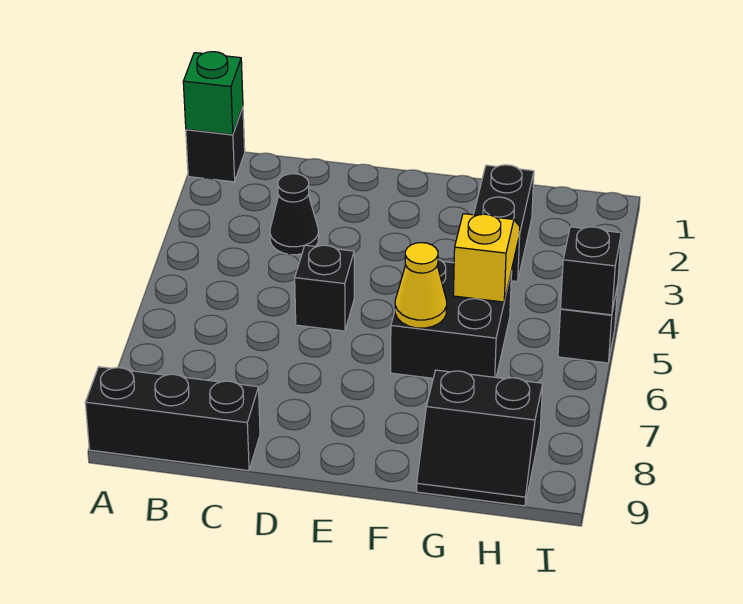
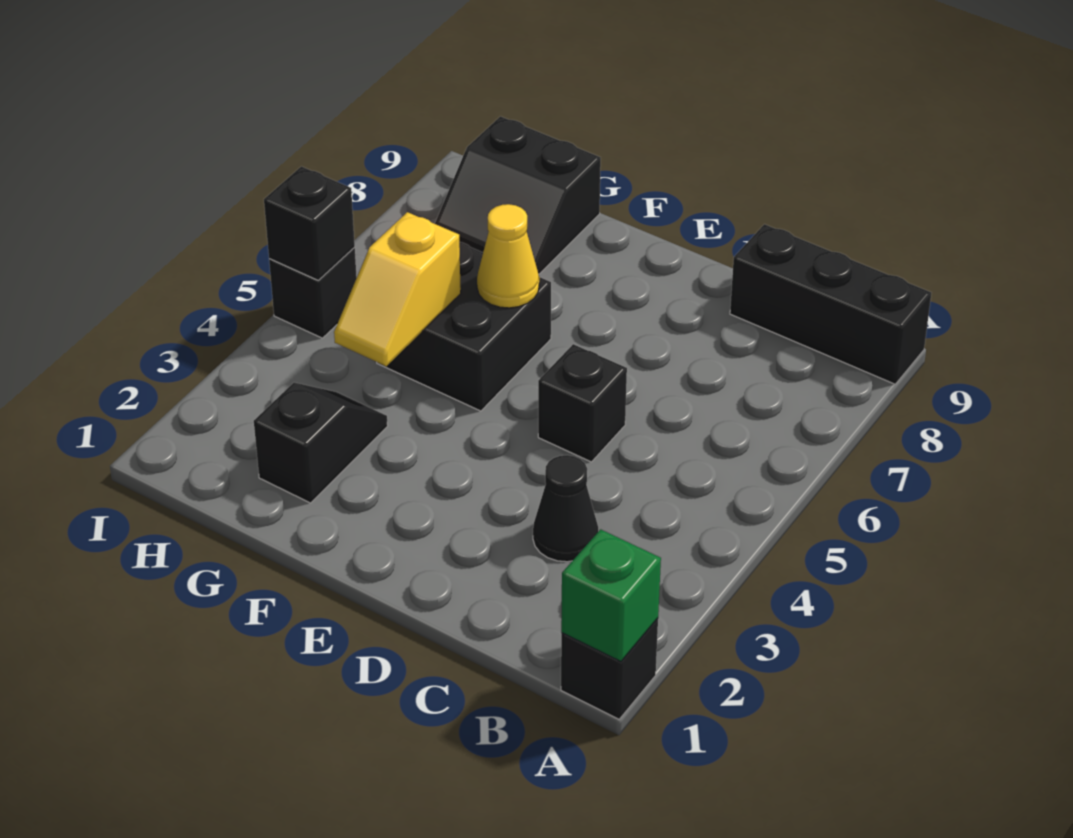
black brick G2:G3 level 1 -> black slope G2:G3 level 1 top 2
black slope G8:H9 level 1 top 8 -> black slope G8:H9 level 1 top 9

